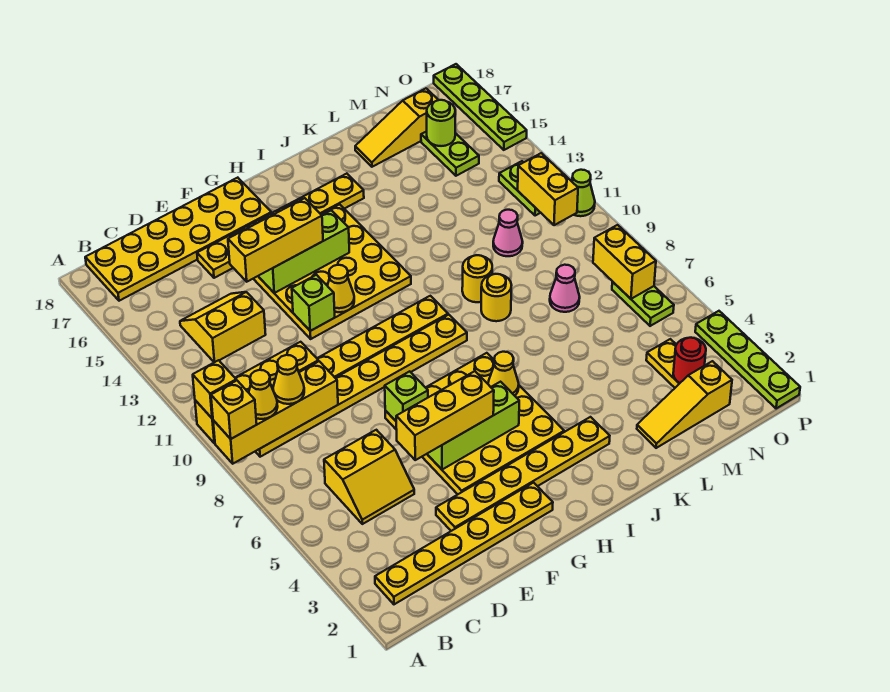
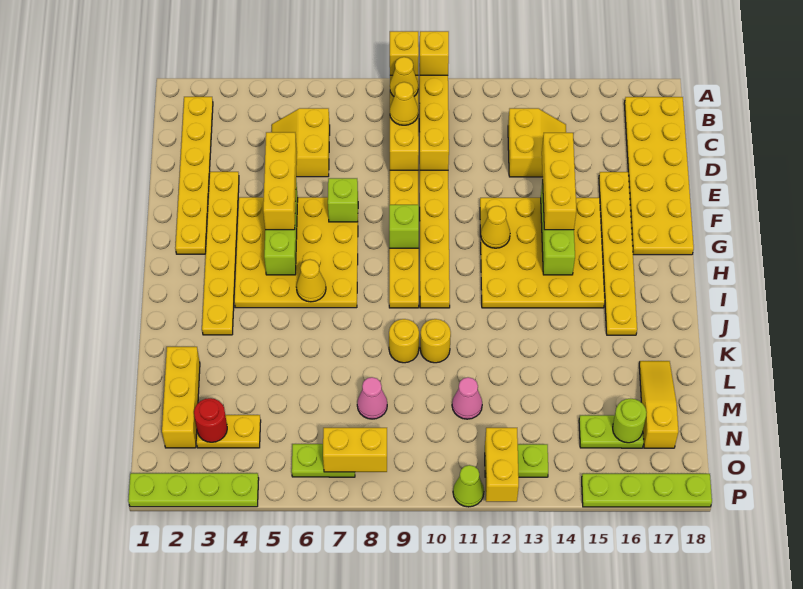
lime brick F12 level 2 -> lime brick G9 level 2
yellow slope L2:N2 level 1 top N -> yellow brick L2:N2 level 1
yellow brick O11:O12 level 2 -> yellow brick O12:P12 level 2

